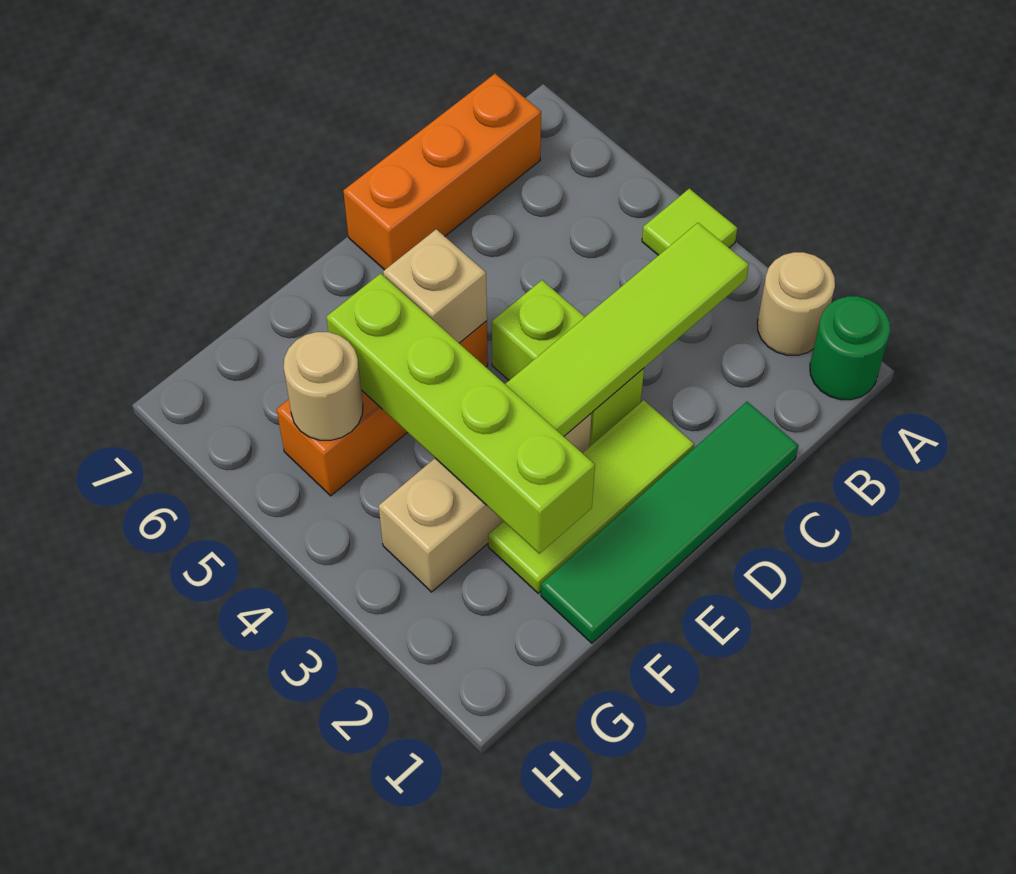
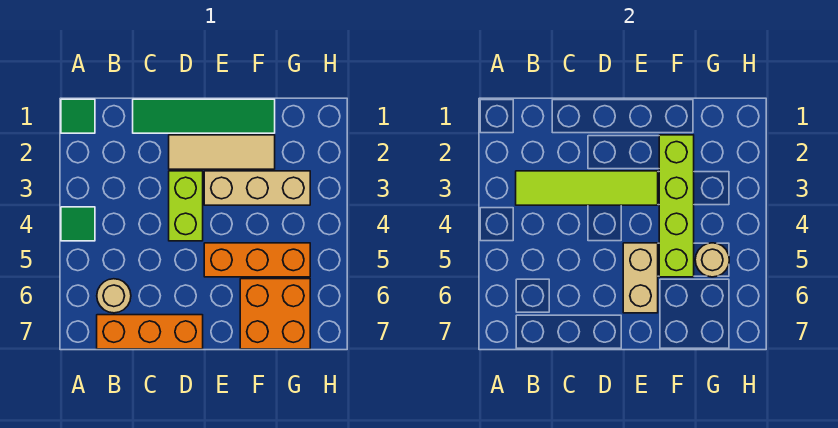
green round brick A1 level 1 -> green tile A1 level 1
tan round brick A2 level 1 -> tan round brick B6 level 1
lime tile A4 level 1 -> green tile A4 level 1
lime tile D2:F2 level 1 -> tan tile D2:F2 level 1
tan brick E5 level 2 -> tan brick E5:E6 level 2
none -> orange brick F6:G7 level 1

